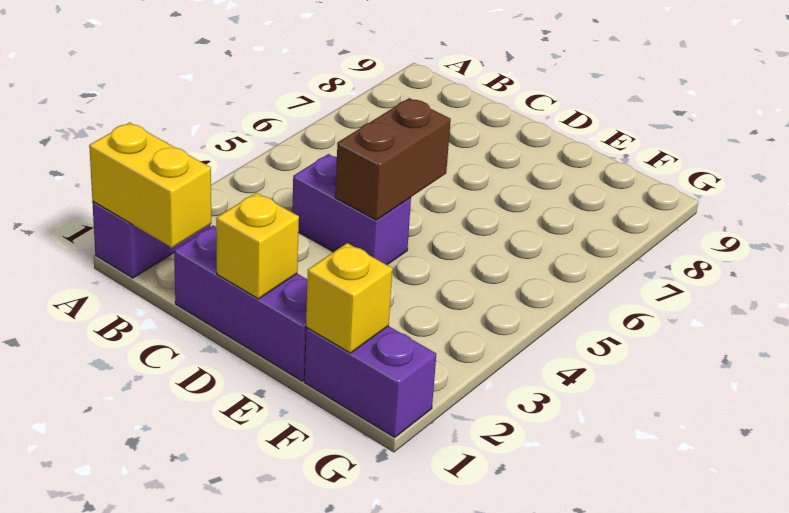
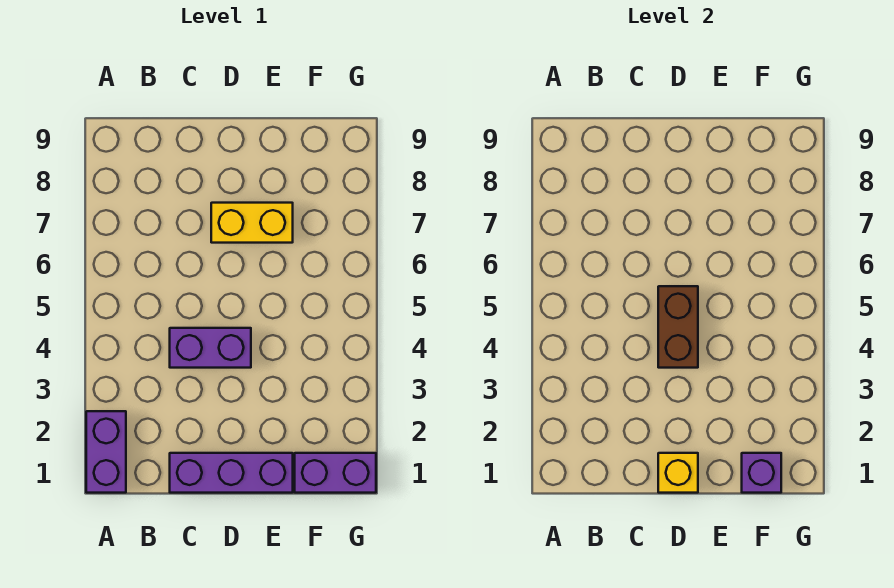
yellow brick A1:B1 level 2 -> yellow brick D7:E7 level 1
yellow brick F1 level 2 -> purple brick F1 level 2

